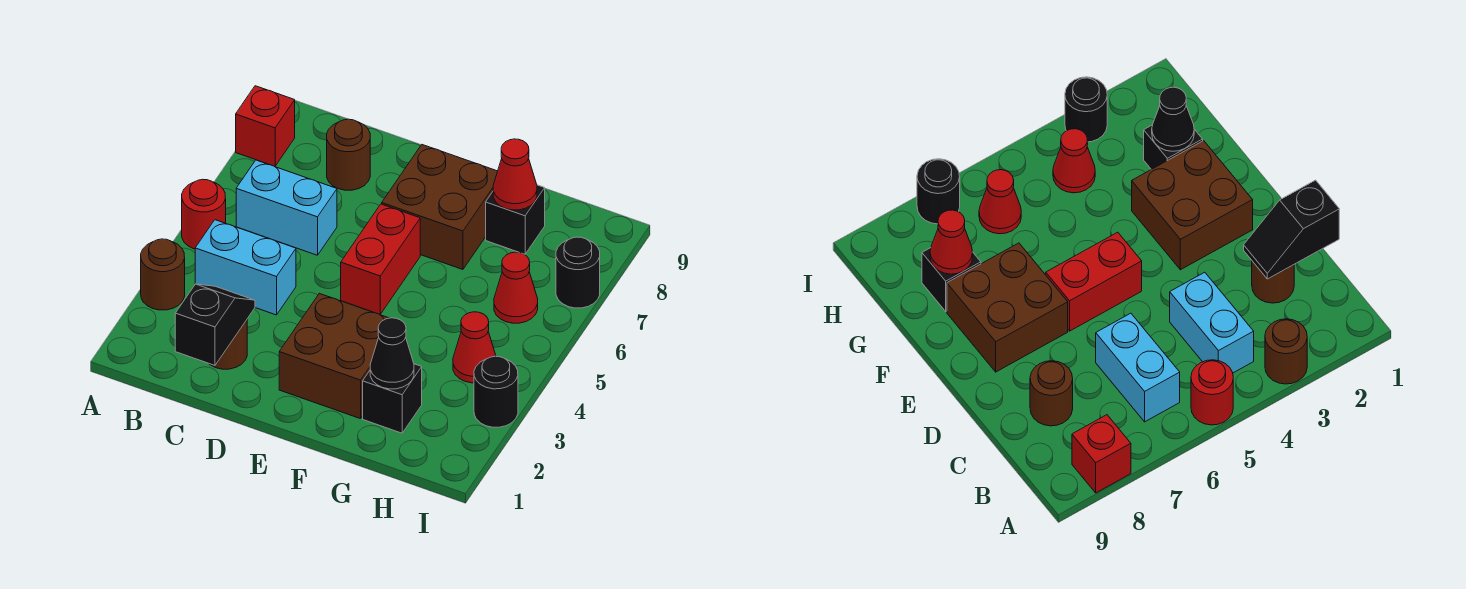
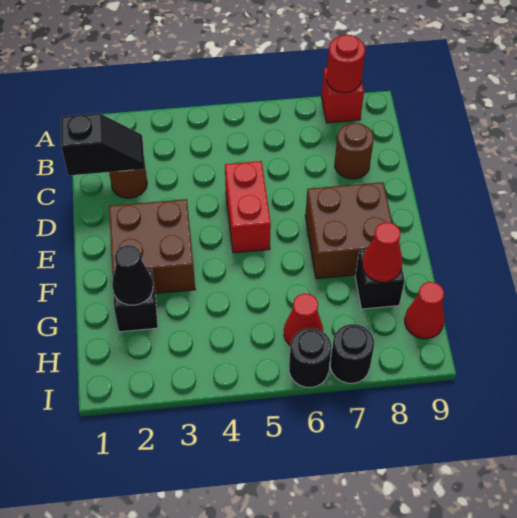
brown round brick A3 level 1 -> none
red round brick A5 level 1 -> red round brick A8 level 2
cyan brick B4:C4 level 1 -> none
cyan brick B6:C6 level 1 -> none
red brick E5:E6 level 1 -> red brick D5:E5 level 1
red cone H4 level 1 -> red cone H9 level 1
black round brick I3 level 1 -> black round brick I6 level 1

